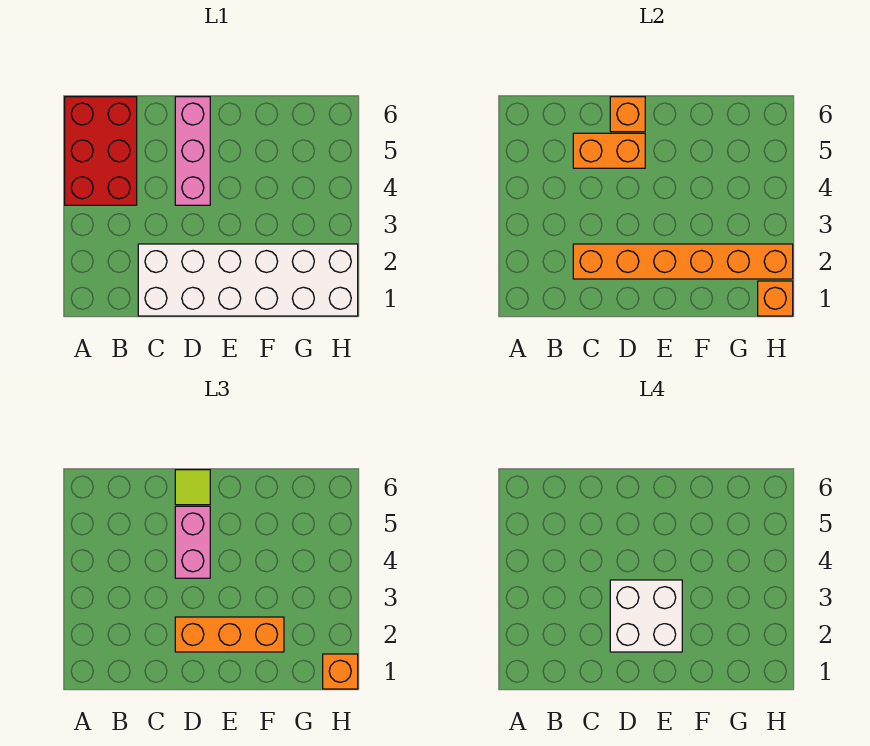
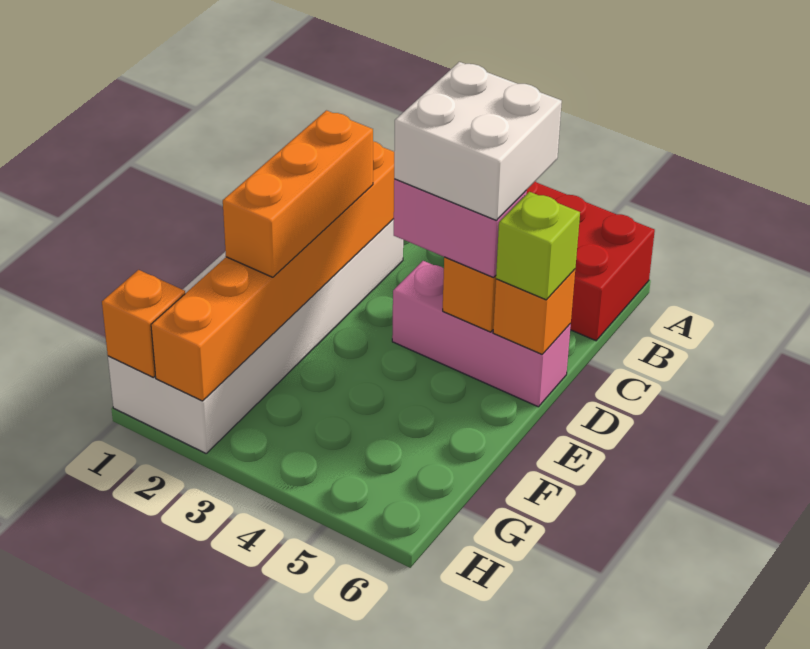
white brick D2:E3 level 4 -> white brick C4:D5 level 4
lime tile D6 level 3 -> lime brick D6 level 3
orange brick H1 level 3 -> none

